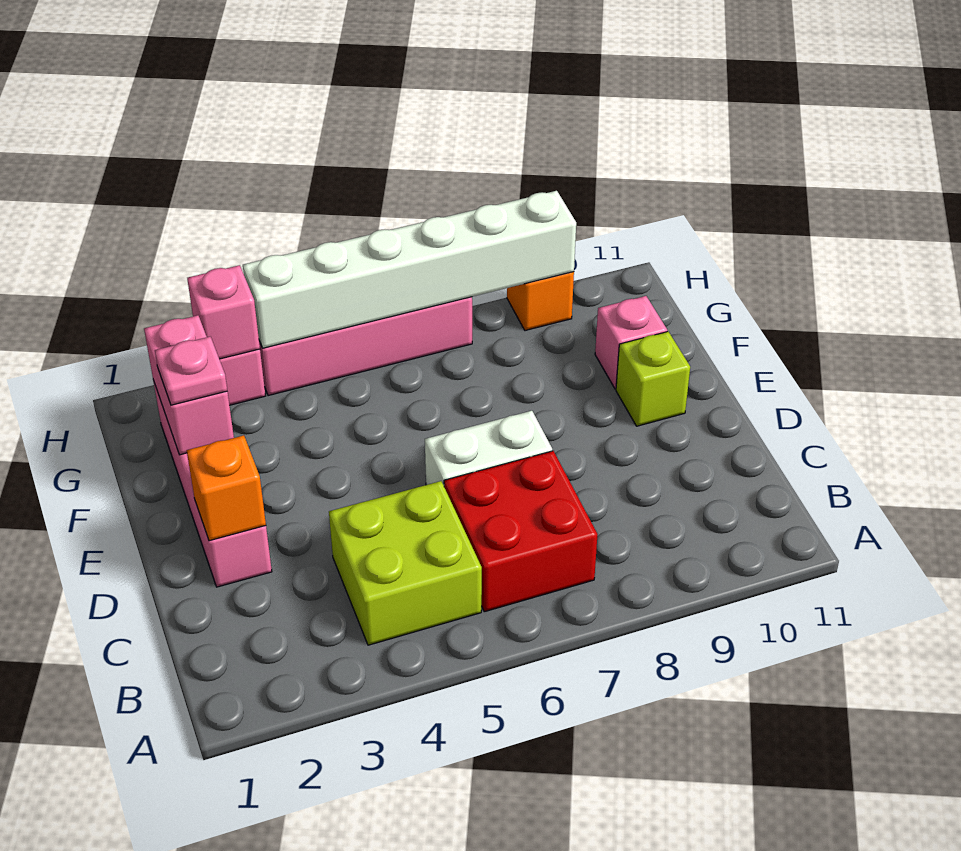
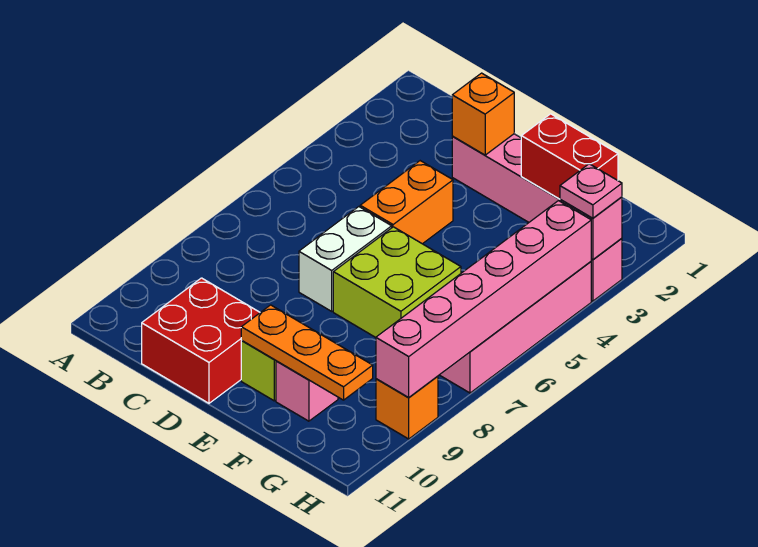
lime brick B4:C5 level 1 -> lime brick E6:F7 level 1
red brick B6:C7 level 1 -> red brick C10:D11 level 1
none -> orange brick D4:D5 level 1
none -> orange plate E10:G10 level 2
pink brick F2:G2 level 2 -> red brick F2:G2 level 2
pink plate F2 level 3 -> pink plate H3 level 3
white brick H4:H9 level 2 -> pink brick H4:H9 level 2

